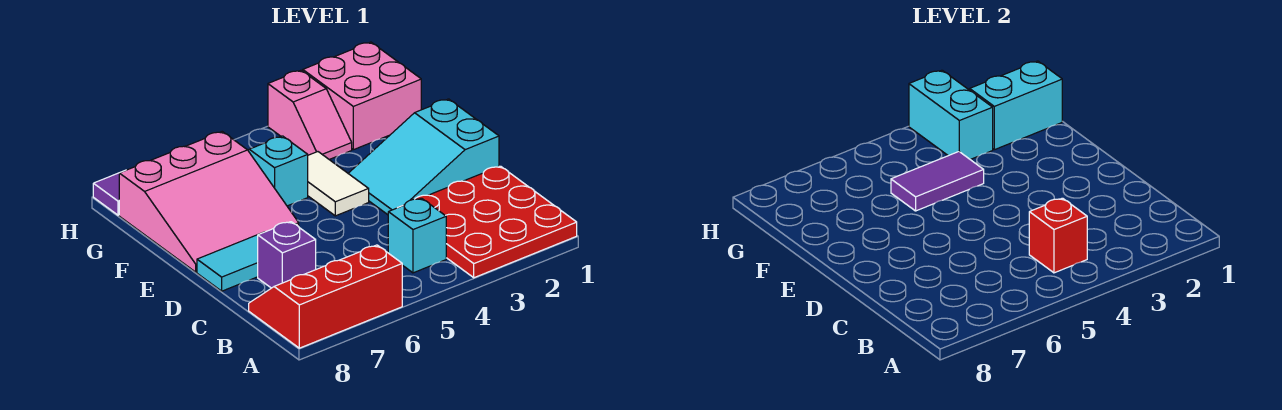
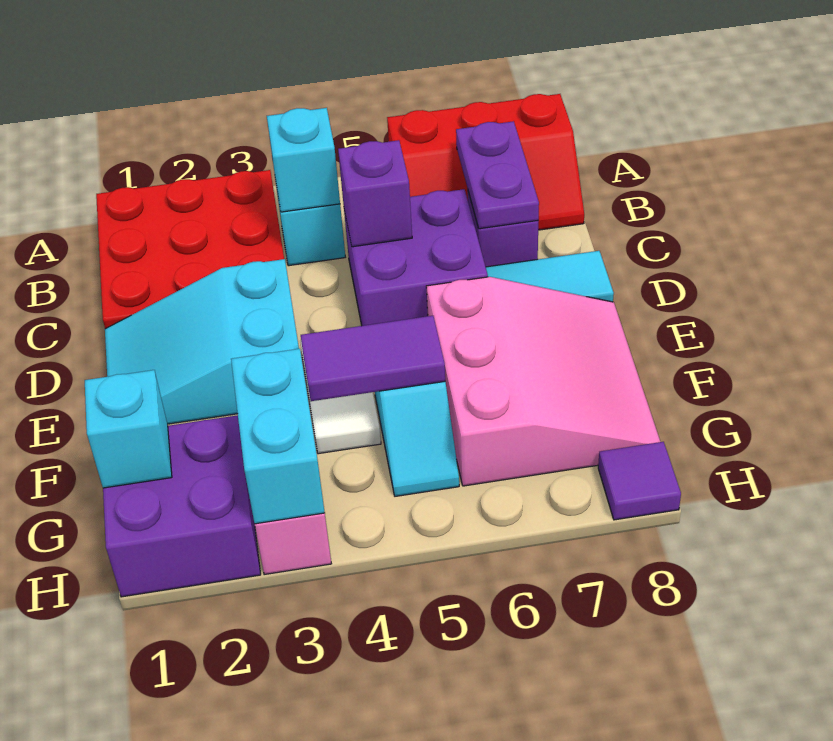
red brick B4 level 2 -> cyan brick B4 level 2
none -> purple plate B7:C7 level 2
none -> purple brick C5:D6 level 1
none -> purple brick C5 level 2
cyan slope D1:E3 level 1 top 1 -> cyan slope D1:E3 level 1 top 3
pink slope E6:G8 level 1 top G -> pink slope E6:G8 level 1 top 6
pink brick G1:H2 level 1 -> purple brick G1:H2 level 1
cyan brick G1:G2 level 2 -> cyan brick G1 level 2

